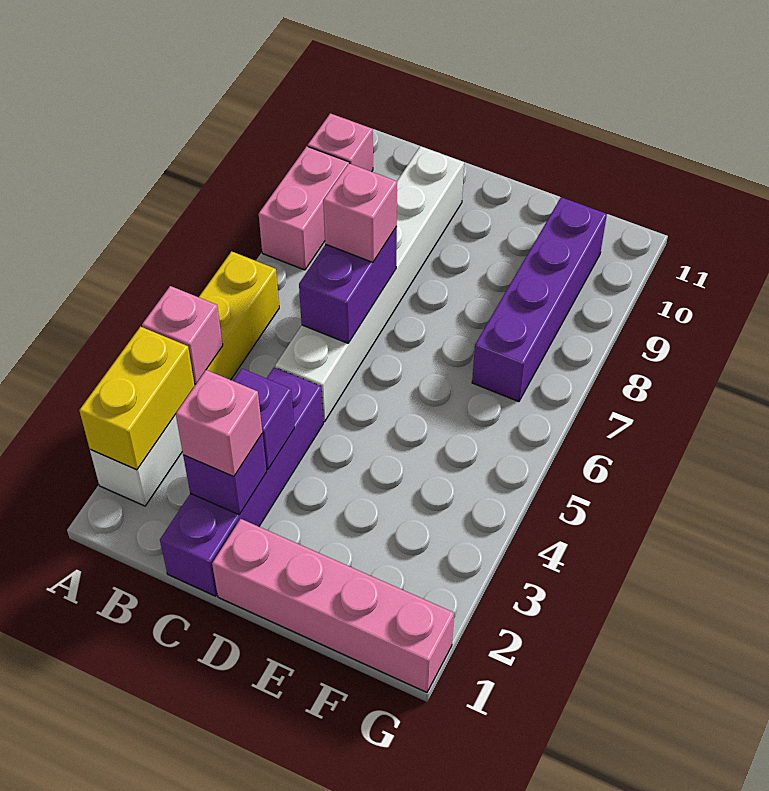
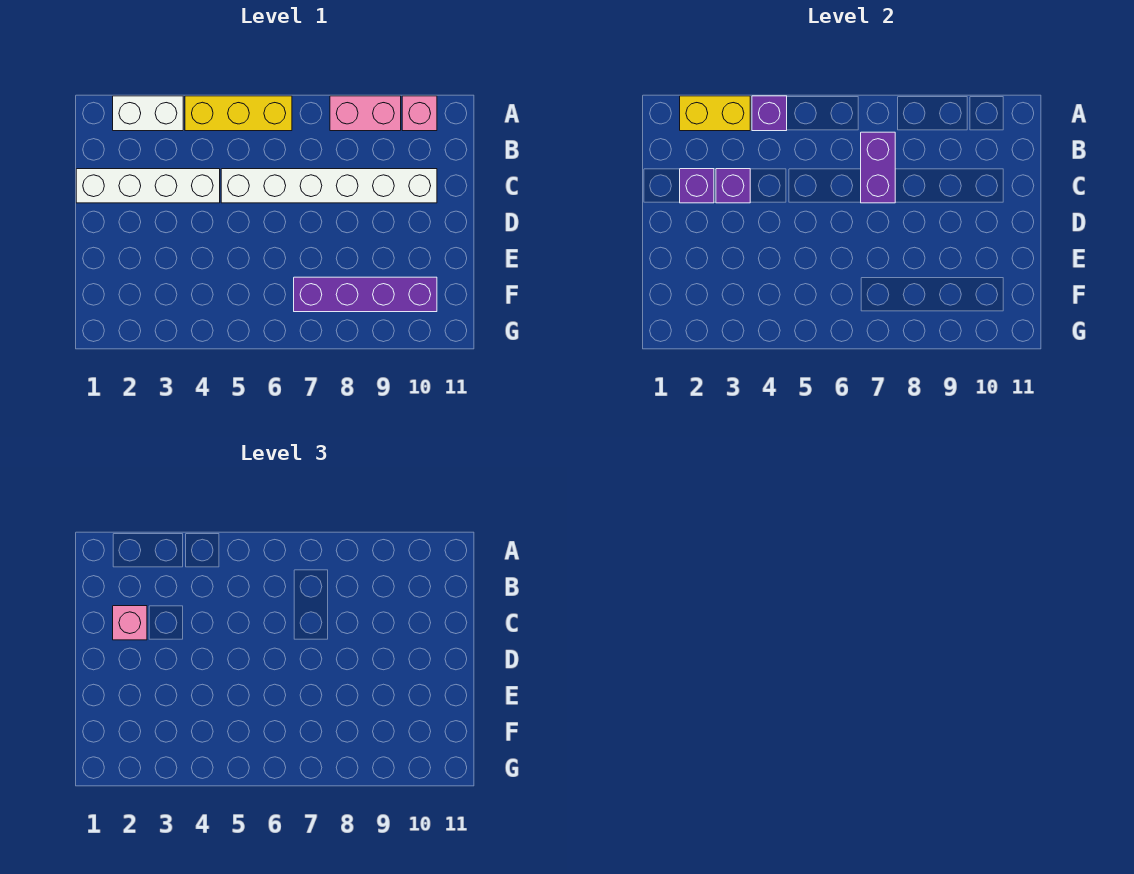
pink brick A4 level 2 -> purple brick A4 level 2
purple brick C1:C4 level 1 -> white brick C1:C4 level 1
purple brick C6:C7 level 2 -> purple brick B7:C7 level 2
pink brick C7 level 3 -> none
pink brick D1:G1 level 1 -> none

